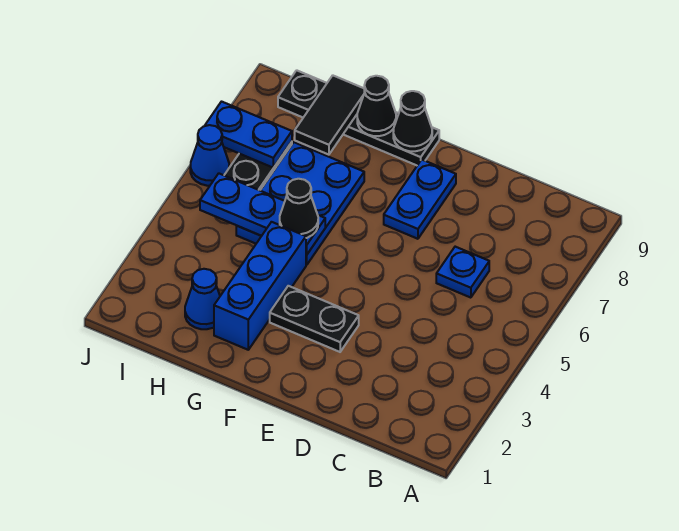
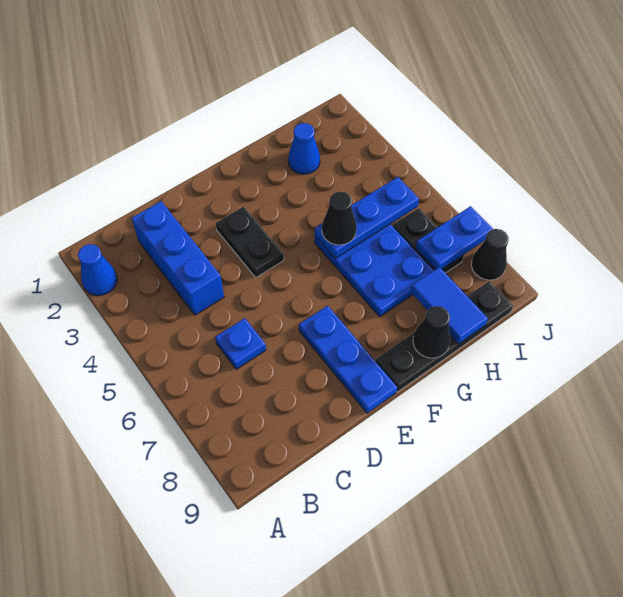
black plate E3:F3 level 1 -> black plate E3:E4 level 1
blue plate E7:E8 level 1 -> blue plate E7:E9 level 1
black cone F9 level 2 -> black cone J8 level 1
blue brick G2:G4 level 1 -> blue brick C2:C4 level 1
black tile H8:H9 level 2 -> blue tile H8:H9 level 2
blue cone J6 level 1 -> blue cone A2 level 1

